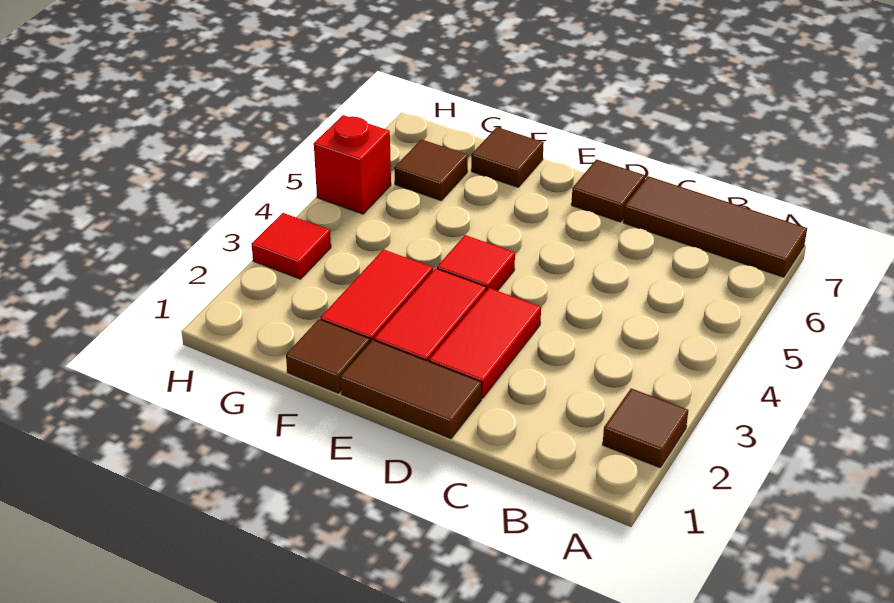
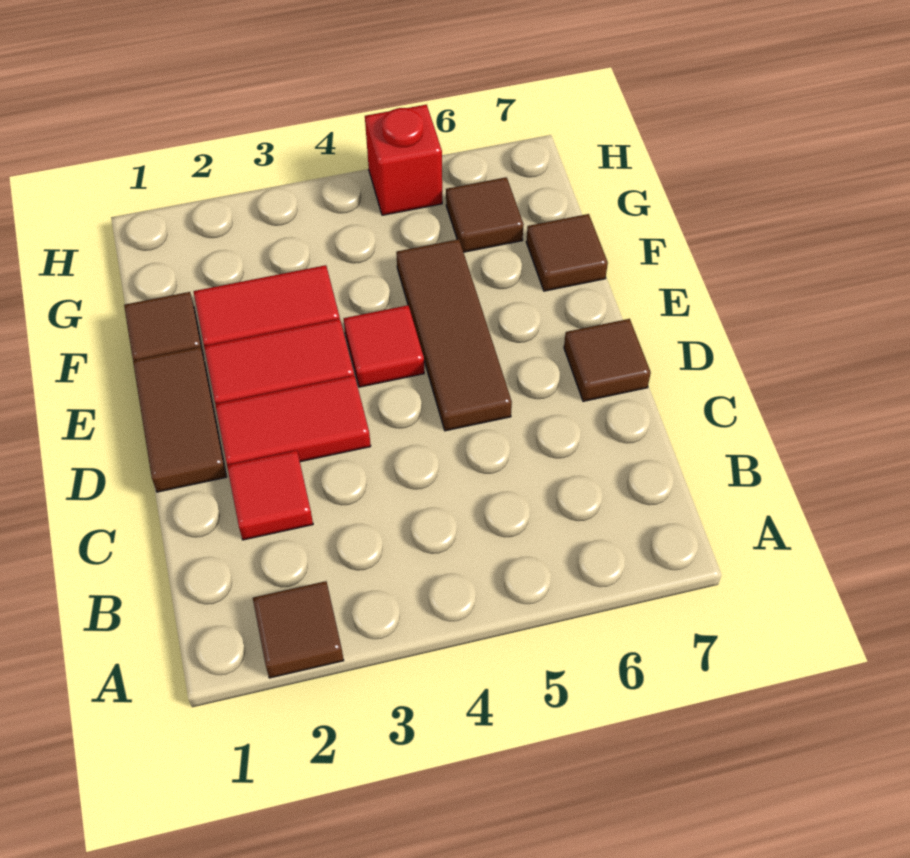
brown tile A7:C7 level 1 -> brown tile D5:F5 level 1
red tile H3 level 1 -> red tile C2 level 1

